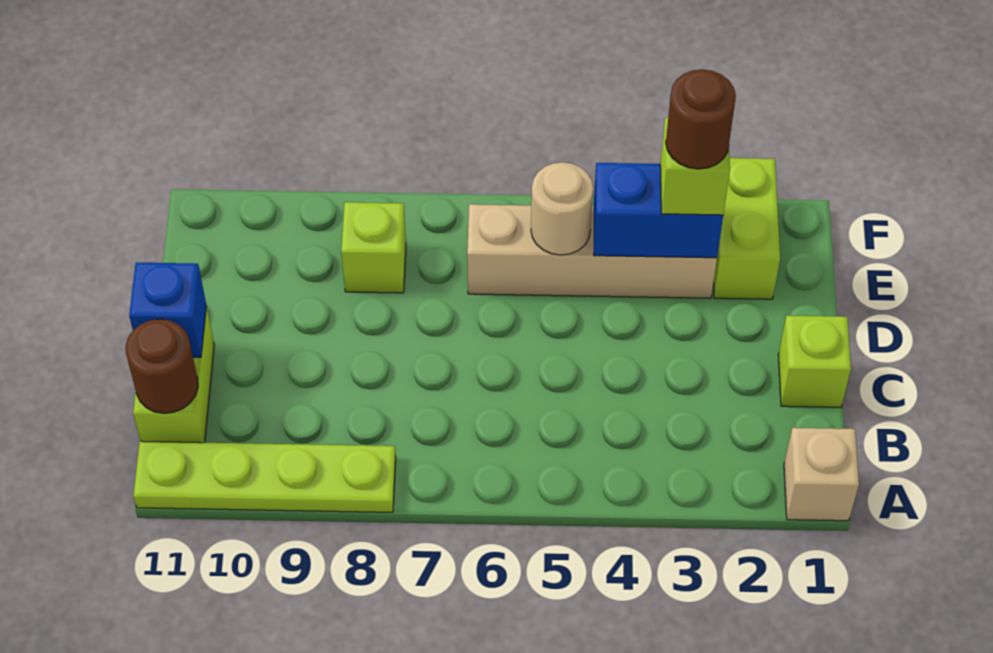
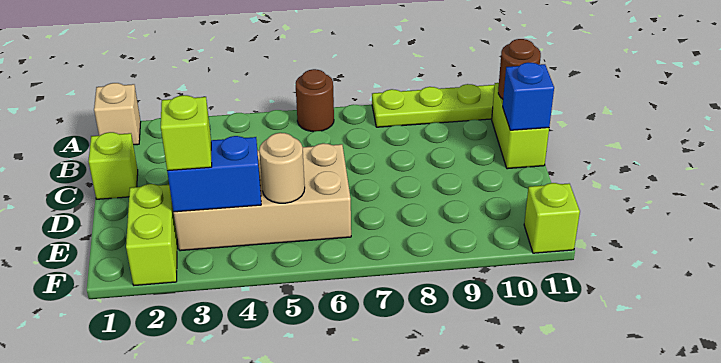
tan brick E3:E6 level 1 -> tan brick D3:E6 level 1
brown round brick E3 level 4 -> brown round brick A6 level 1
lime brick E8 level 1 -> lime brick F11 level 1

